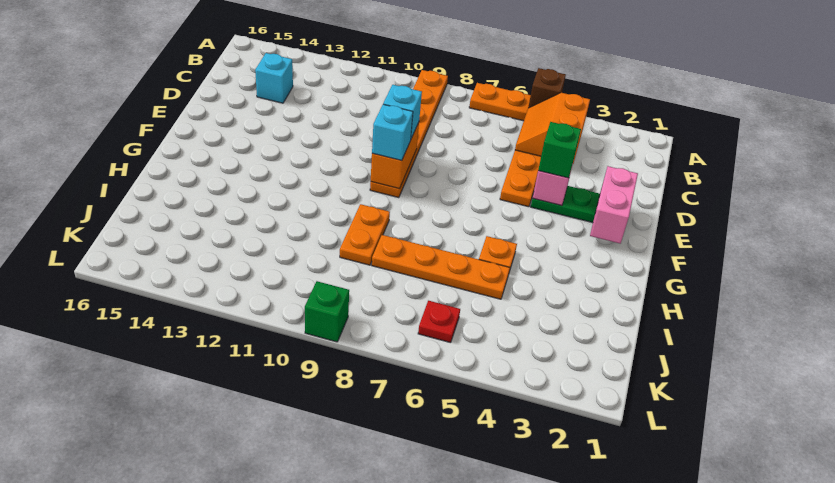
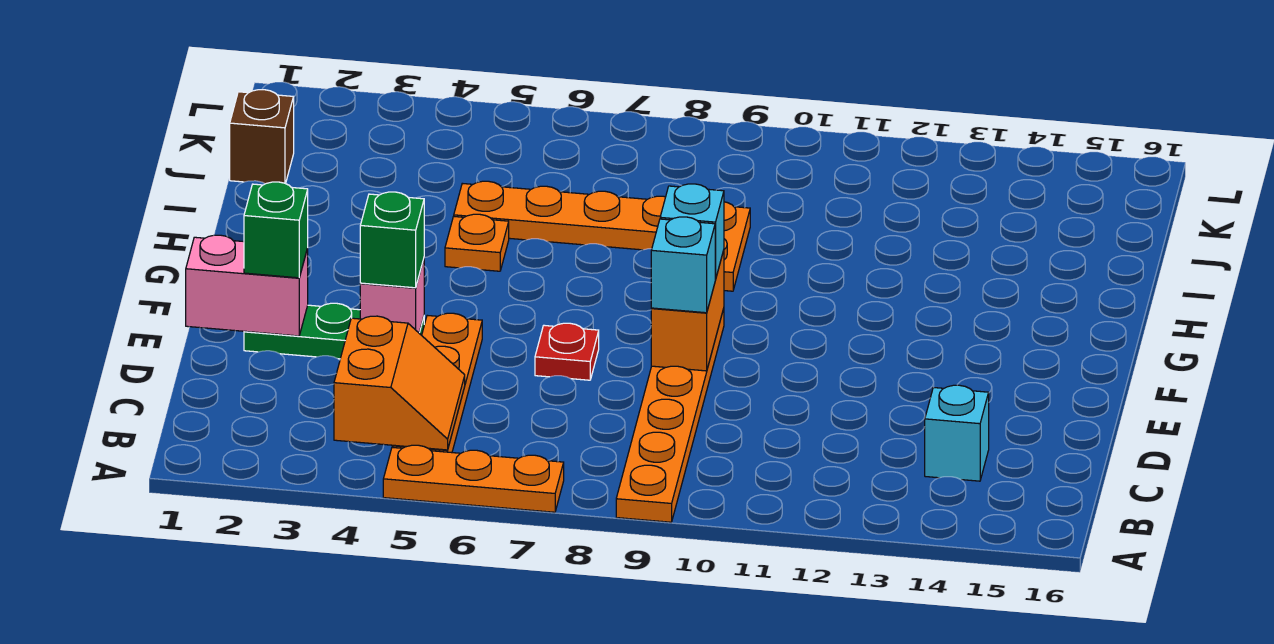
brown brick A5 level 2 -> brown brick J1 level 1
pink brick E2:F2 level 2 -> pink brick E1:E2 level 2
red plate K6 level 1 -> red plate E7 level 1
green brick L9 level 1 -> green brick E2 level 3

